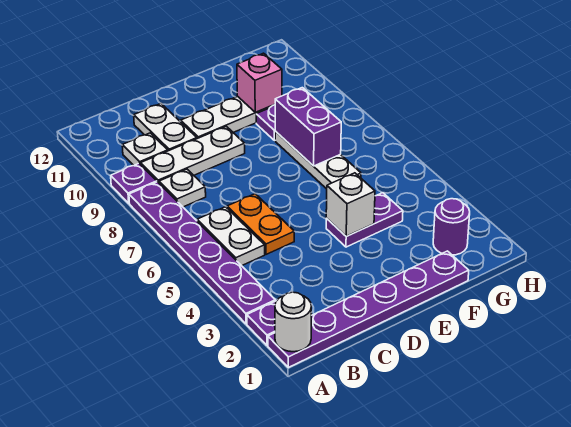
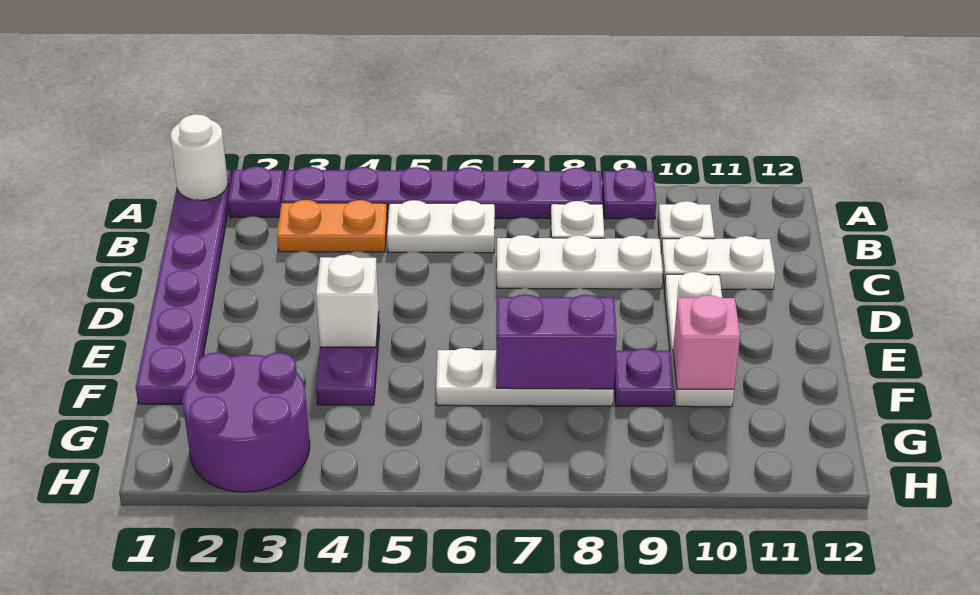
white plate B9:D9 level 1 -> white plate C7:C9 level 1
orange plate C5:C6 level 1 -> orange plate B3:B4 level 1
purple round brick G2 level 1 -> purple round brick G2:H3 level 1

